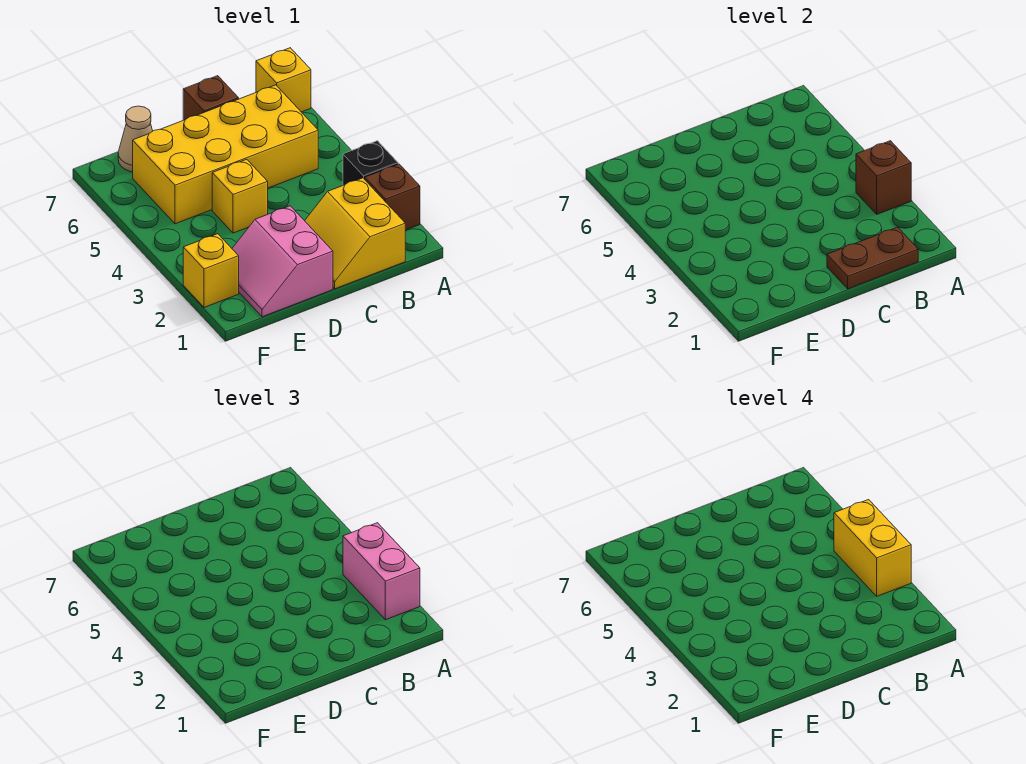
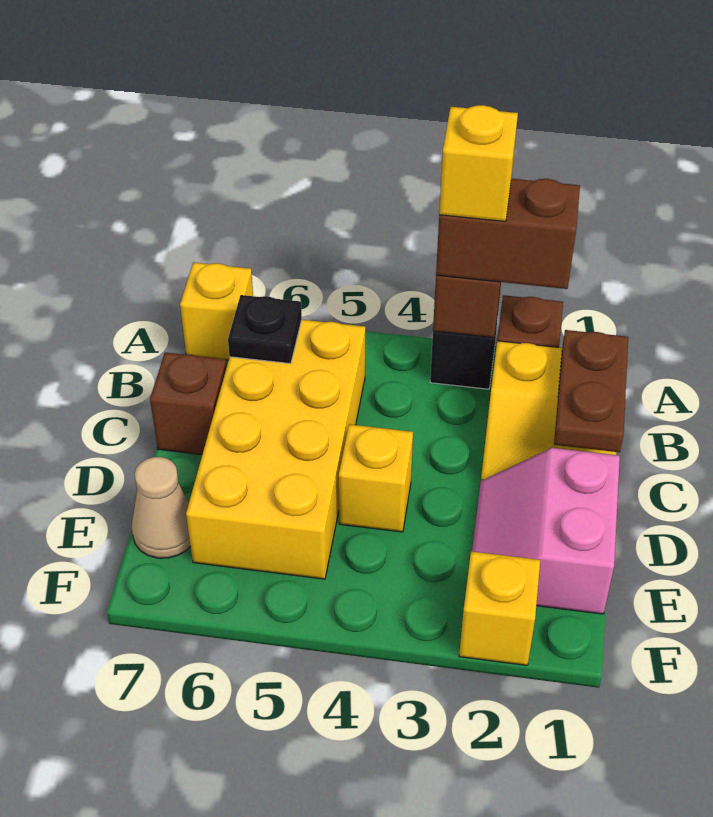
pink brick A2:A3 level 3 -> brown brick A2:A3 level 3
yellow brick A3:A4 level 4 -> yellow brick A3 level 4
none -> black plate B6 level 2
pink slope D1:E2 level 1 top D -> pink slope D1:E2 level 1 top 1

